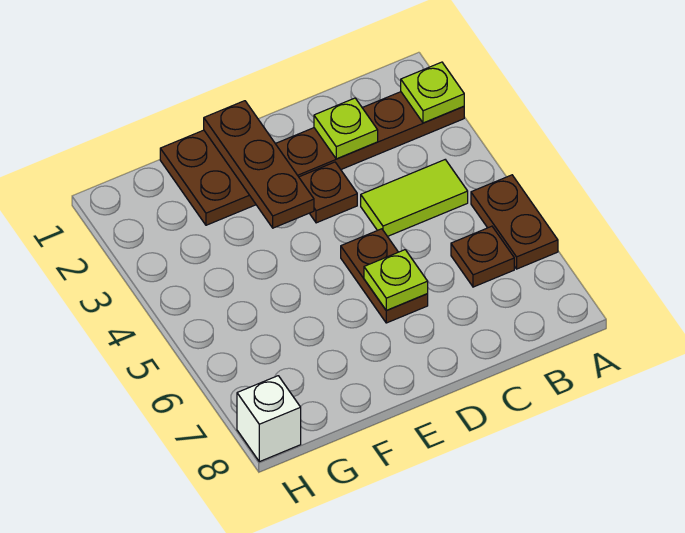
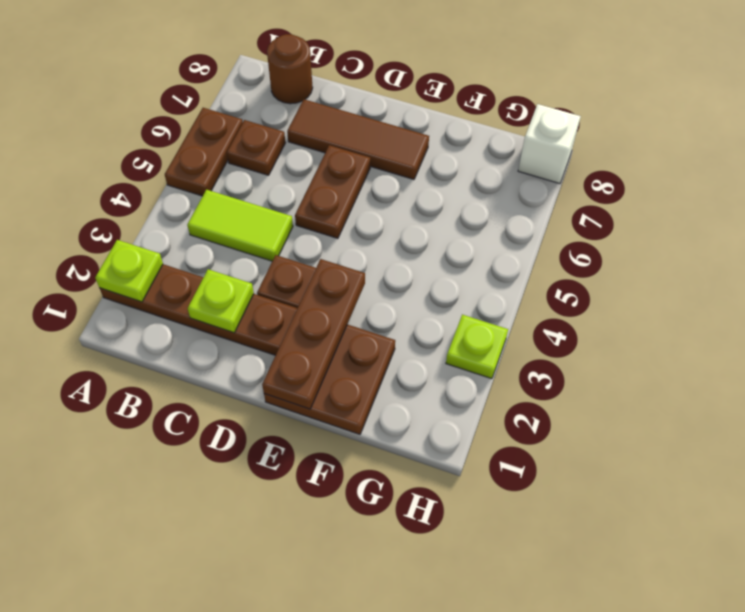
none -> brown round brick B8 level 1
none -> brown tile C7:E7 level 1
lime plate D6 level 2 -> lime plate H3 level 1

